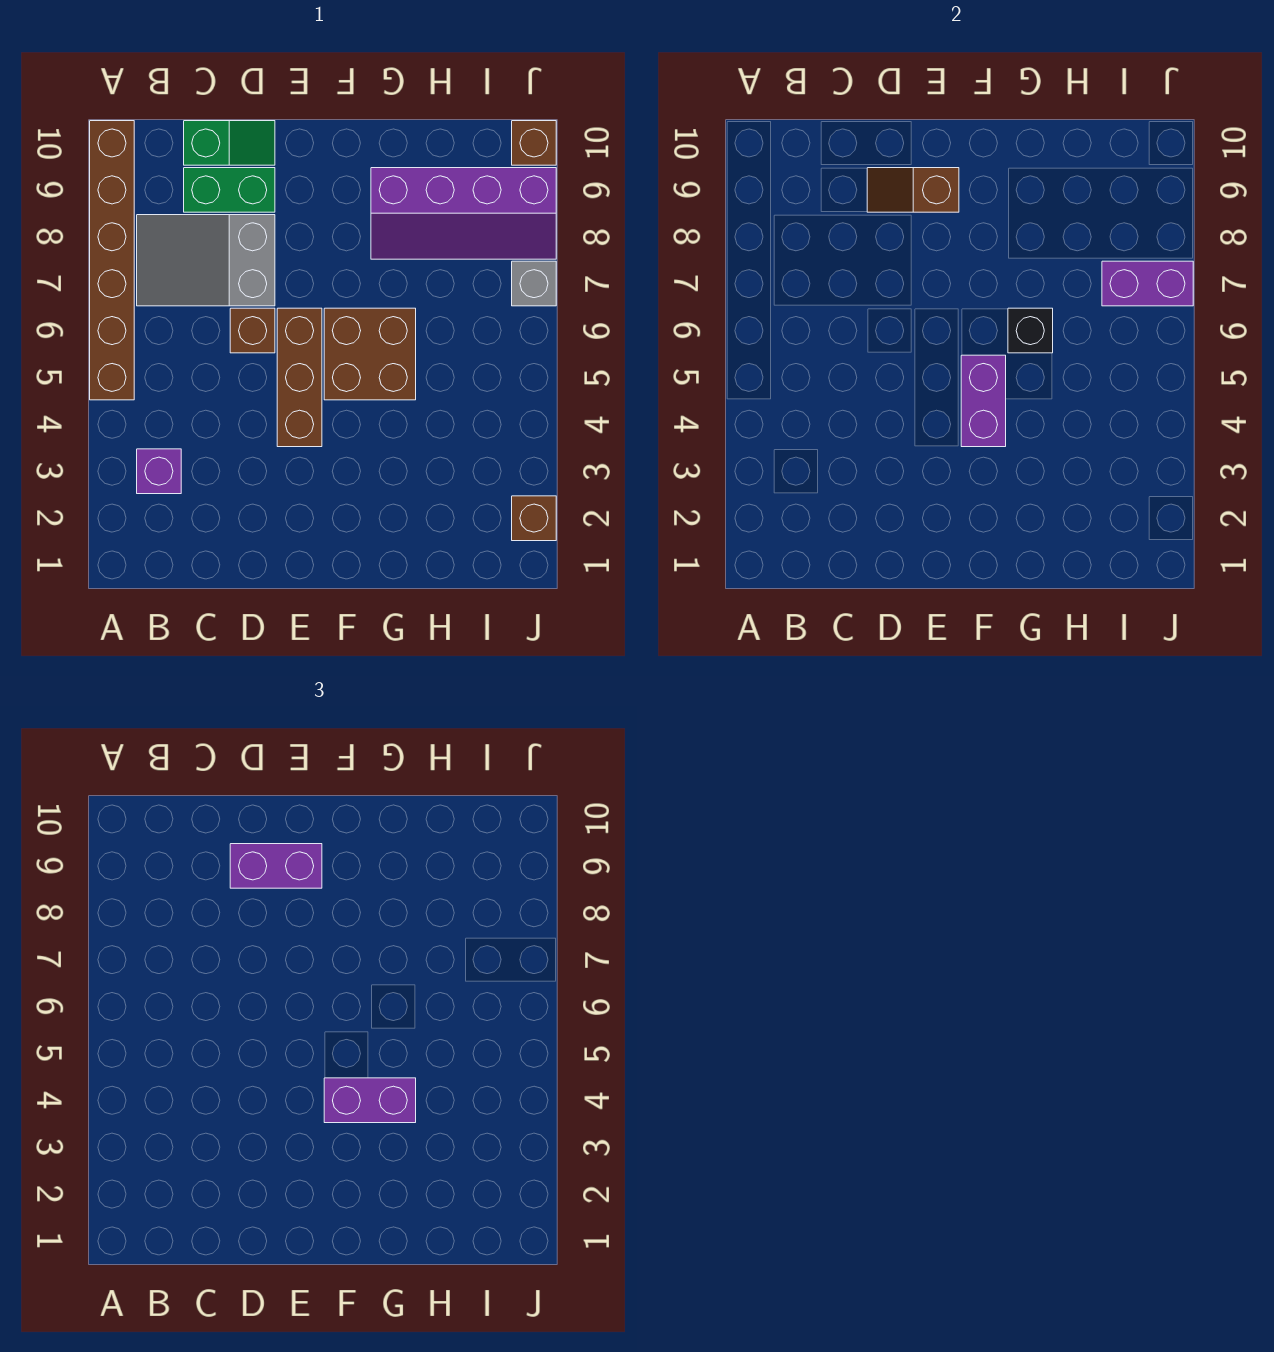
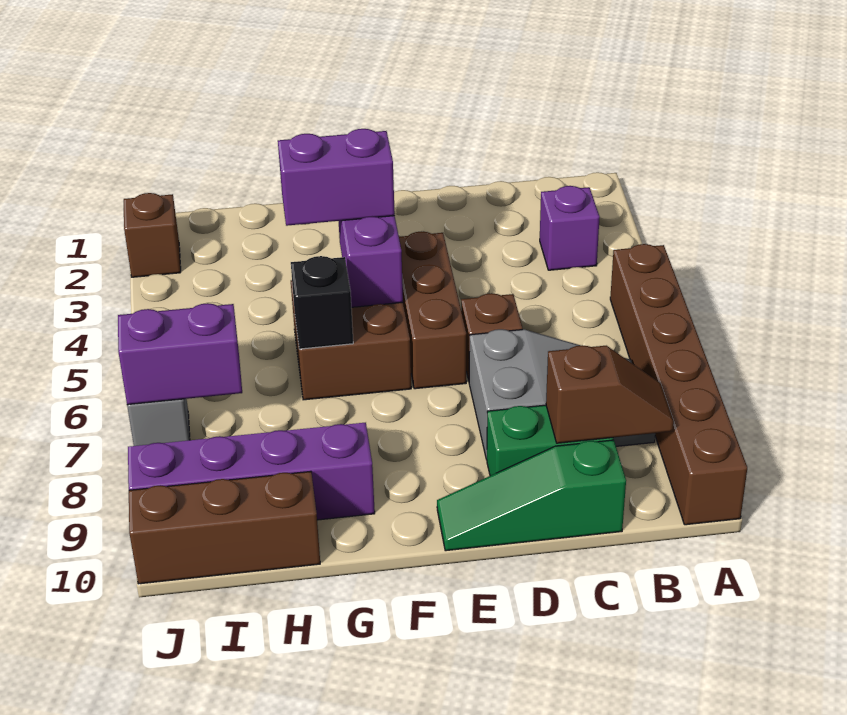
green slope C10:D10 level 1 top C -> green slope C10:E10 level 1 top C
brown slope D9:E9 level 2 top E -> brown slope B9:C9 level 2 top C
purple brick D9:E9 level 3 -> none
brown brick J10 level 1 -> brown brick H10:J10 level 1

